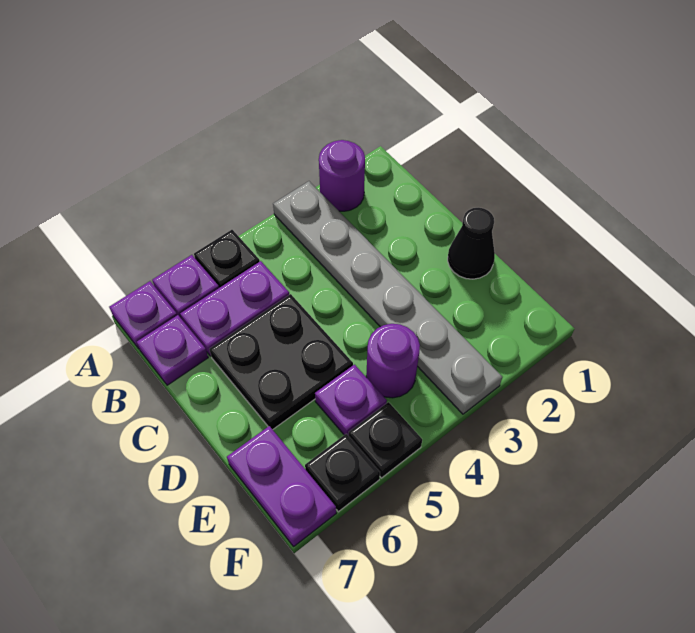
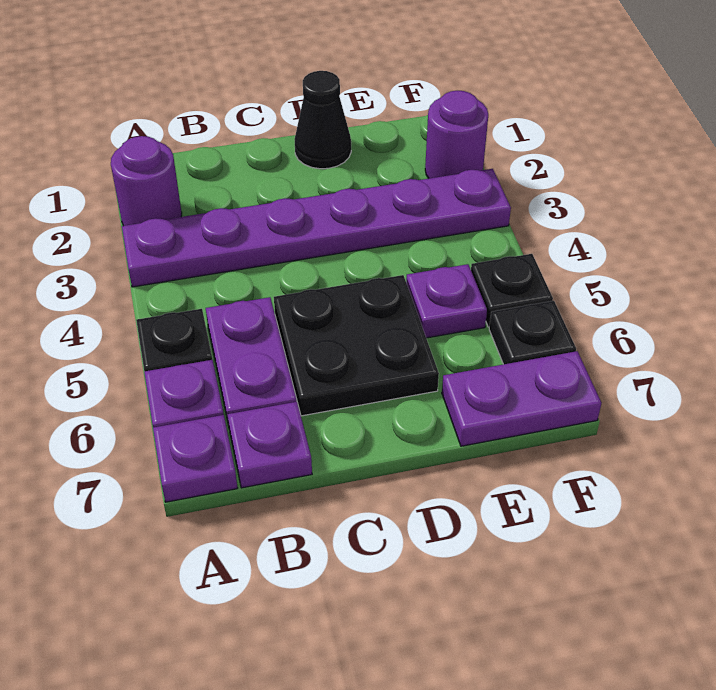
grey plate A3:F3 level 1 -> purple plate A3:F3 level 1
purple round brick E4 level 1 -> purple round brick F2 level 1

